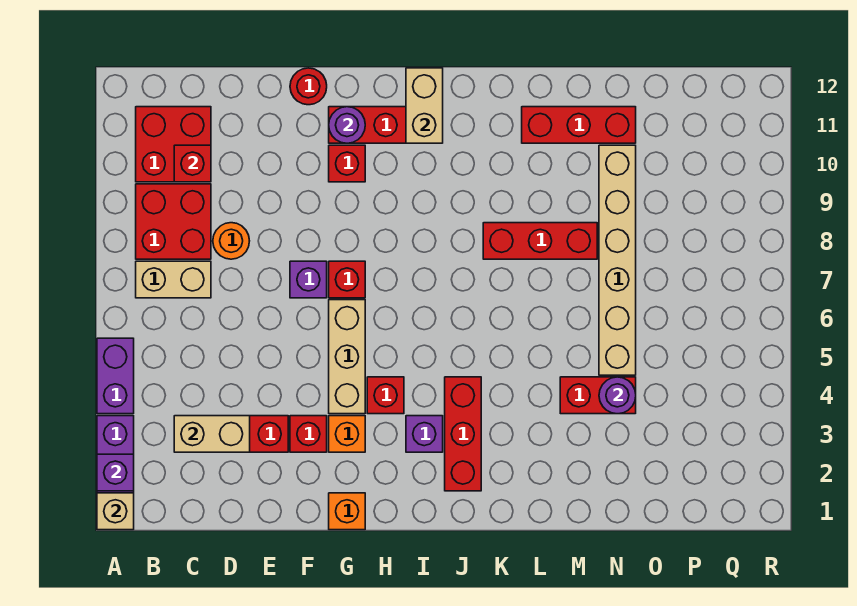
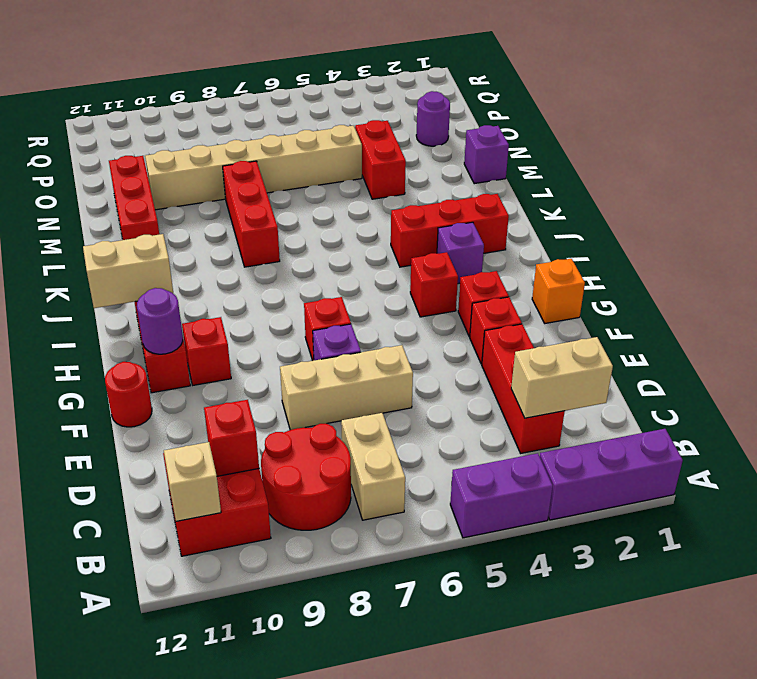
tan brick A1 level 2 -> tan brick B11 level 2
purple brick A2 level 2 -> purple brick M1 level 1
red brick B8:C9 level 1 -> red round brick B8:C9 level 1
tan brick C3:D3 level 2 -> tan brick C2:C3 level 2
orange round brick D8 level 1 -> none
orange brick G3 level 1 -> red brick G3 level 1
tan brick G4:G6 level 1 -> tan brick E6:E8 level 1
purple round brick N4 level 2 -> purple round brick O2 level 1

